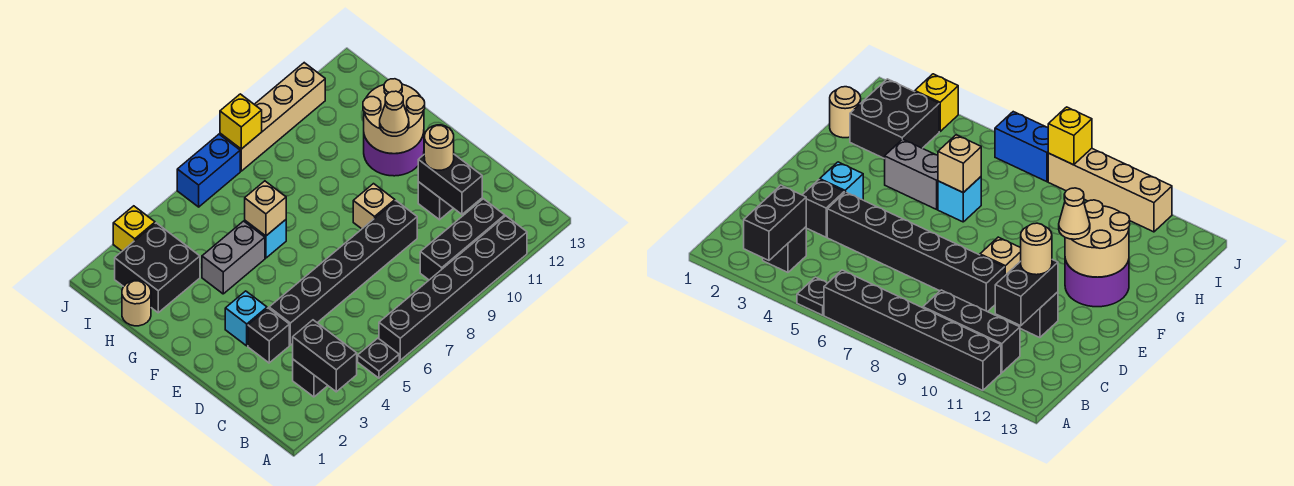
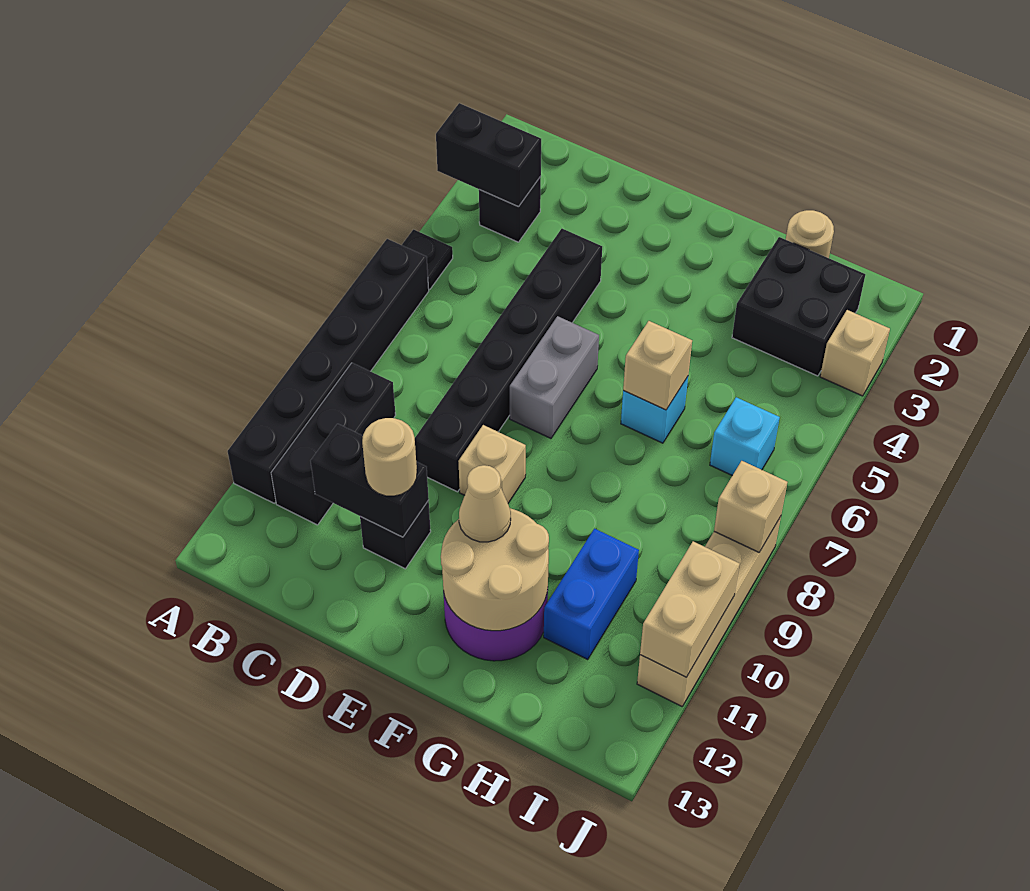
black brick D3 level 1 -> none
cyan brick E3 level 1 -> cyan brick I6 level 1
grey brick G4:G5 level 1 -> grey brick E6:E7 level 1
yellow brick J3 level 1 -> tan brick J3 level 1
blue brick J6:J7 level 1 -> blue brick H10:H11 level 1
yellow brick J8 level 2 -> tan brick J8 level 2
none -> tan brick J10:J11 level 2

